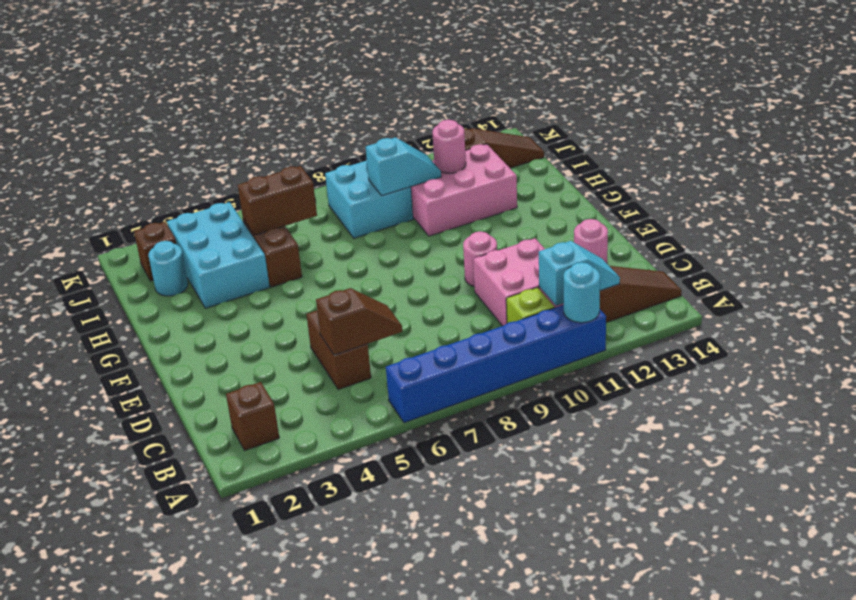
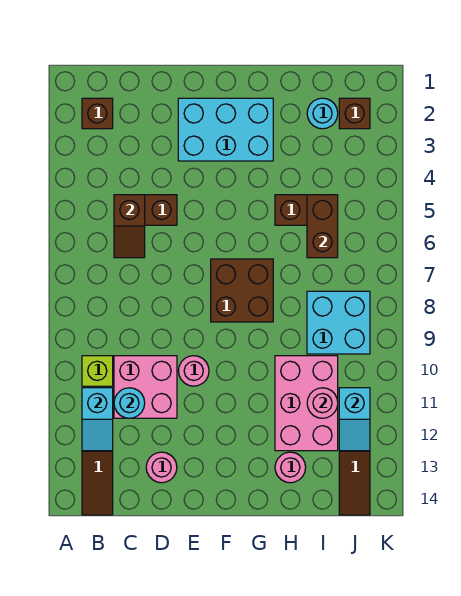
blue brick A6:A11 level 1 -> none
cyan round brick A11 level 2 -> cyan round brick C11 level 2
none -> brown brick F7:G8 level 1
cyan brick H3:J4 level 1 -> cyan brick E2:G3 level 1
none -> pink round brick H13 level 1
cyan slope I9:I10 level 2 top 9 -> cyan slope J11:J12 level 2 top 11

